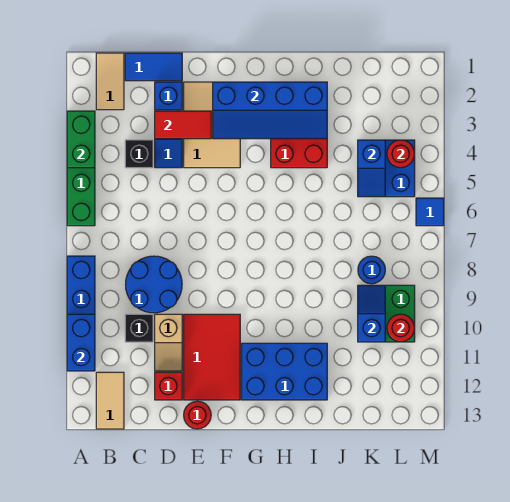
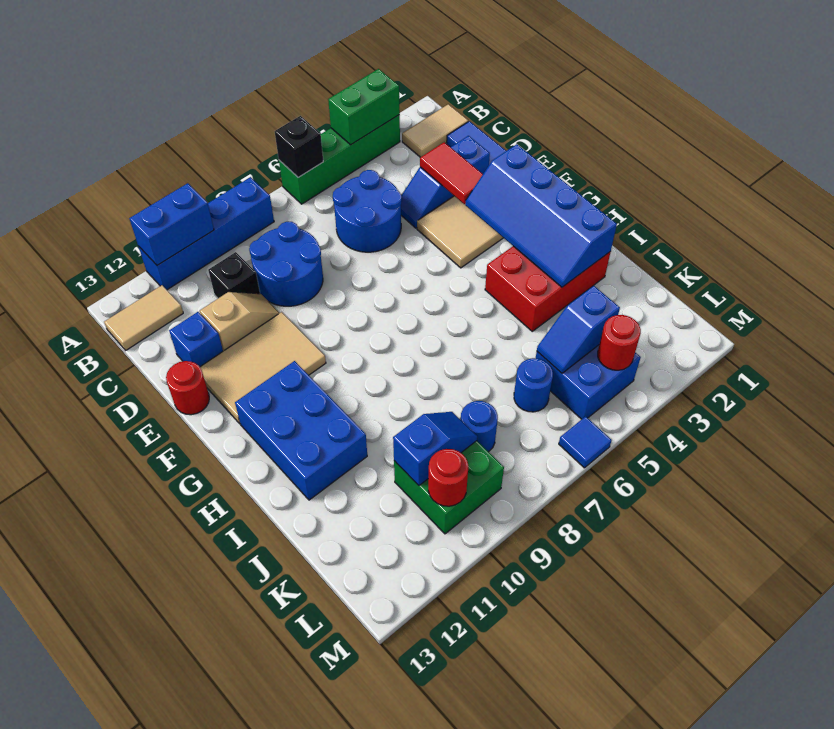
black brick C4 level 1 -> black brick A6 level 2
none -> blue round brick C5:D6 level 1
tan slope D10:D11 level 1 top 10 -> tan slope D10:D11 level 1 top 11
red brick D12 level 1 -> blue brick D12 level 1
red tile E10:F12 level 1 -> tan tile E10:F12 level 1
none -> blue round brick K6 level 1

